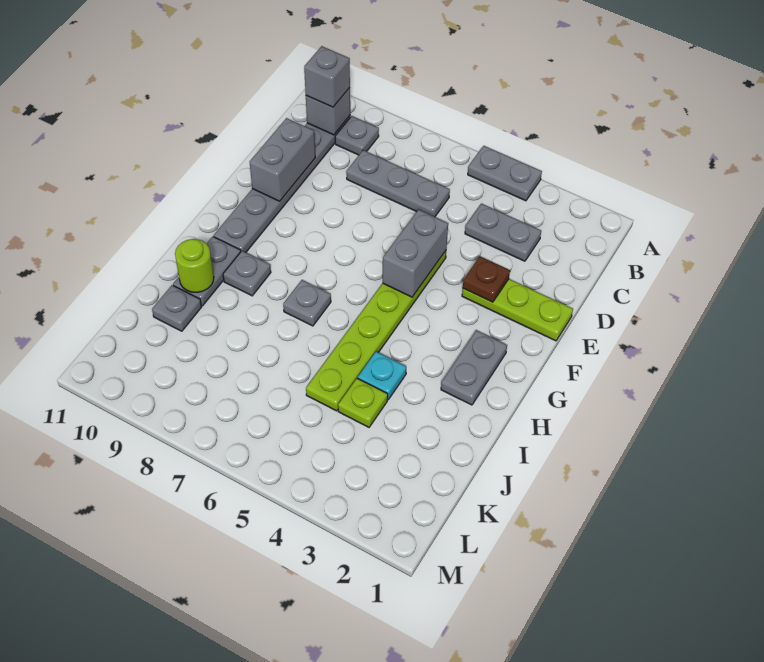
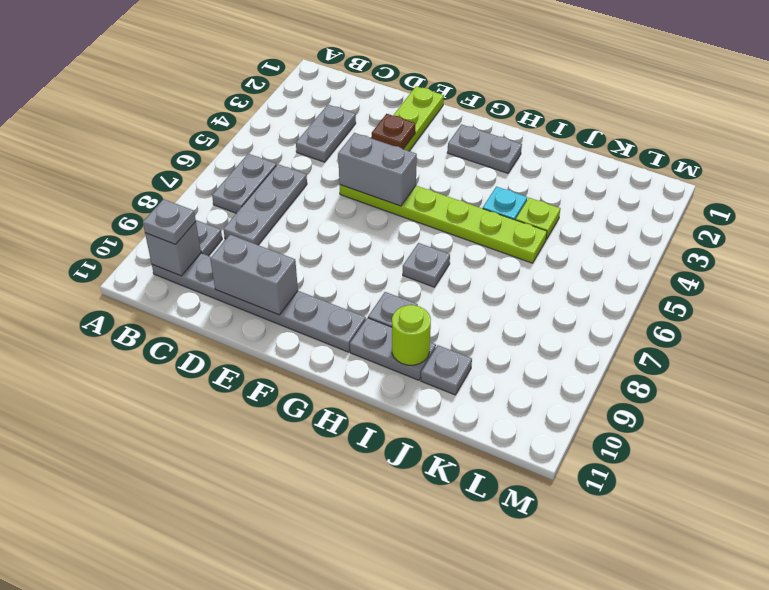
grey plate A4:A5 level 1 -> grey plate B6:B7 level 1
grey brick B10 level 3 -> grey plate B10 level 3

